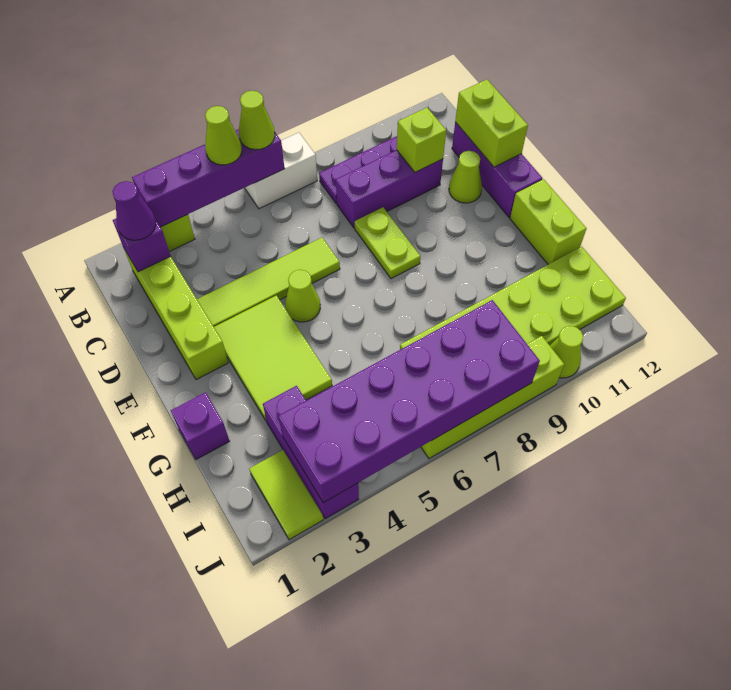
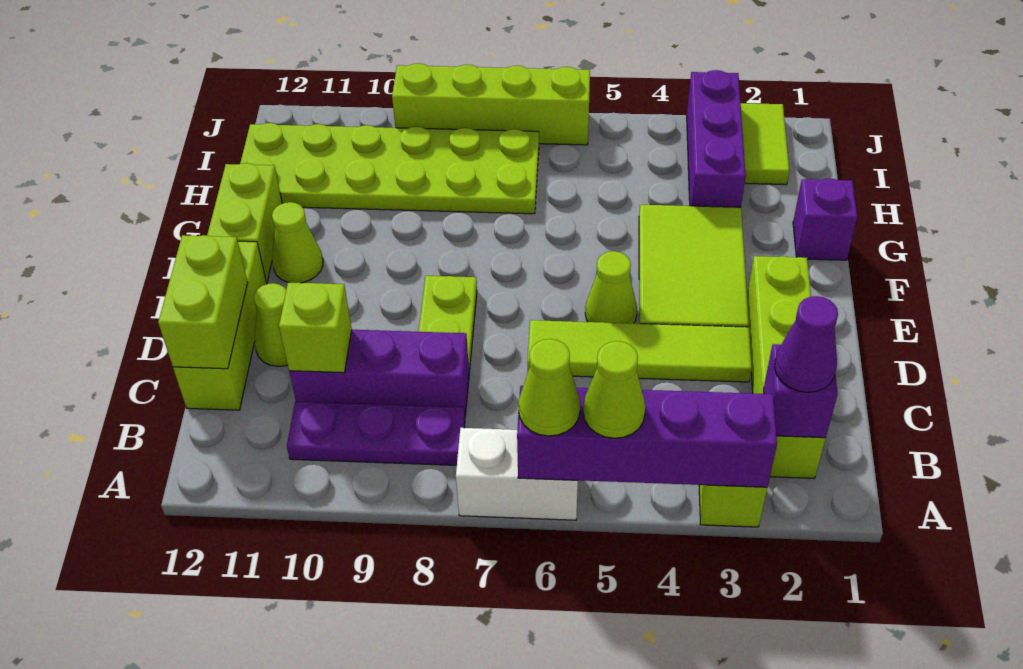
purple brick C12:E12 level 1 -> lime brick C12:E12 level 1
purple brick I3:J8 level 2 -> none
lime cone J10 level 1 -> lime cone F11 level 1

